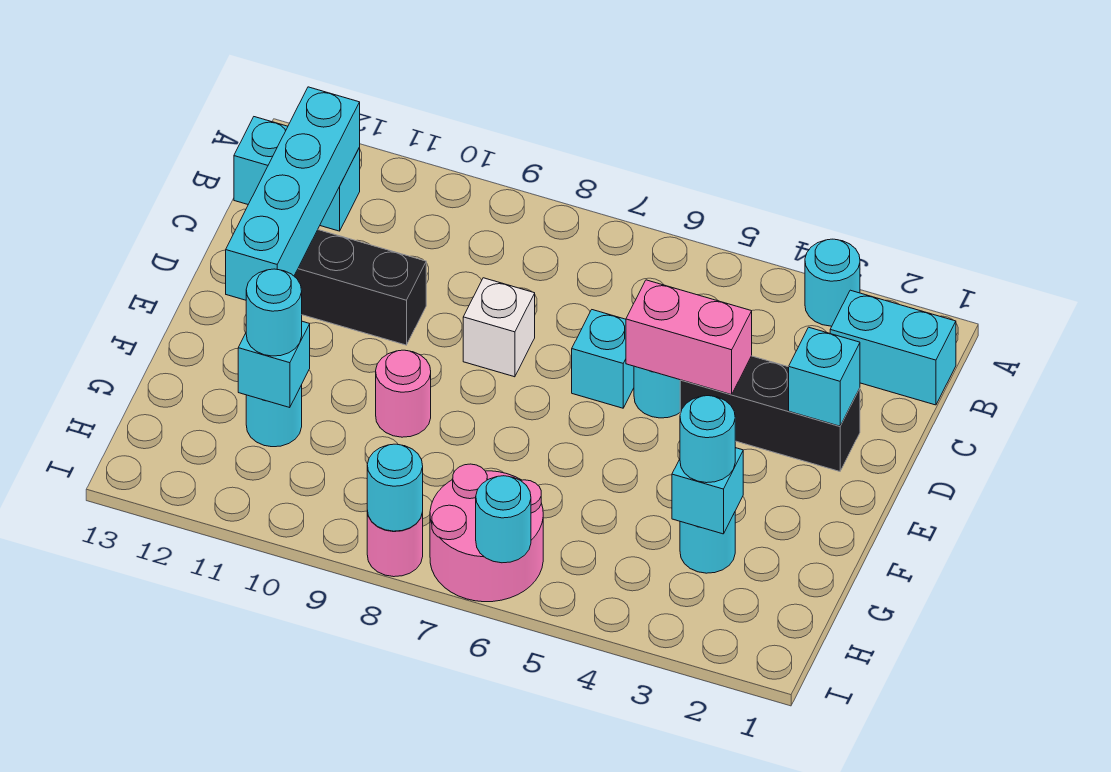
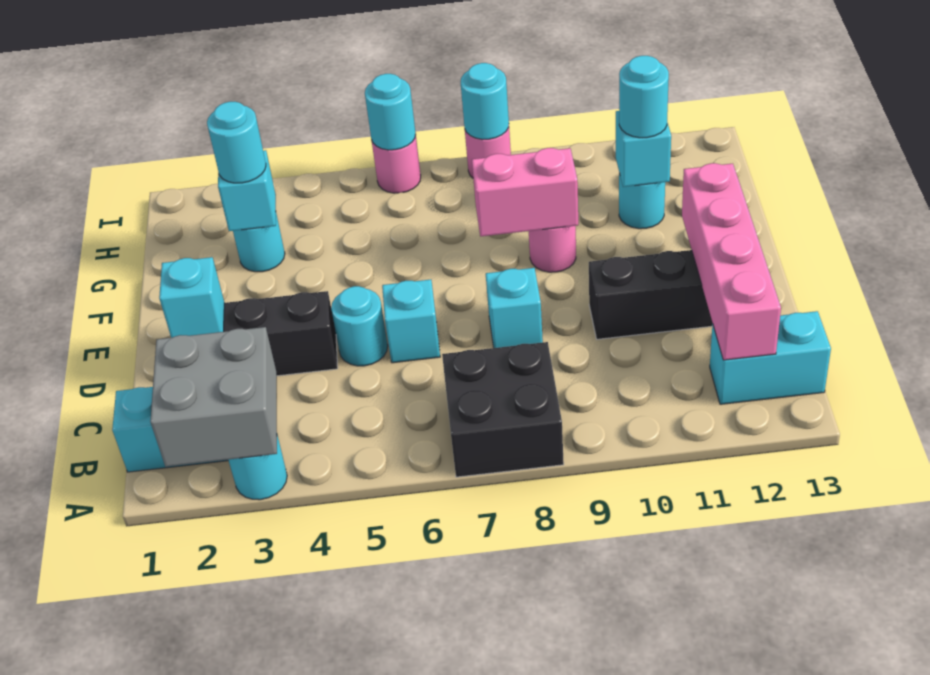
none -> grey brick A2:B3 level 2
none -> black brick A7:B8 level 1
cyan brick B12:E12 level 2 -> pink brick B12:E12 level 2
pink brick D4:D5 level 2 -> pink brick F8:F9 level 2
white brick D8 level 1 -> cyan brick D8 level 1
pink round brick H6:I7 level 1 -> pink round brick I6 level 1

